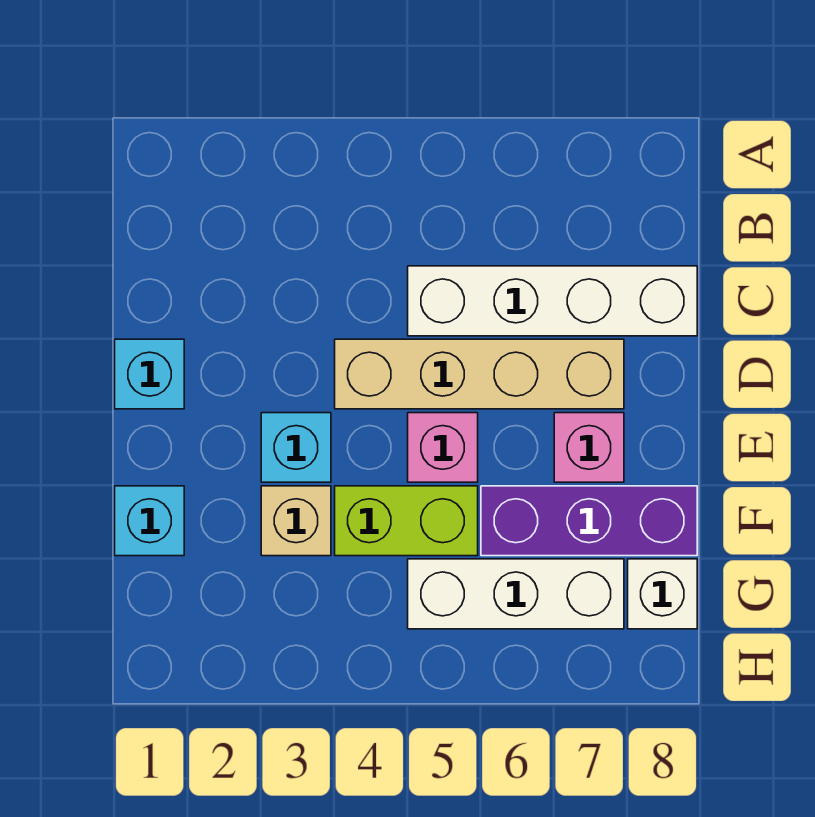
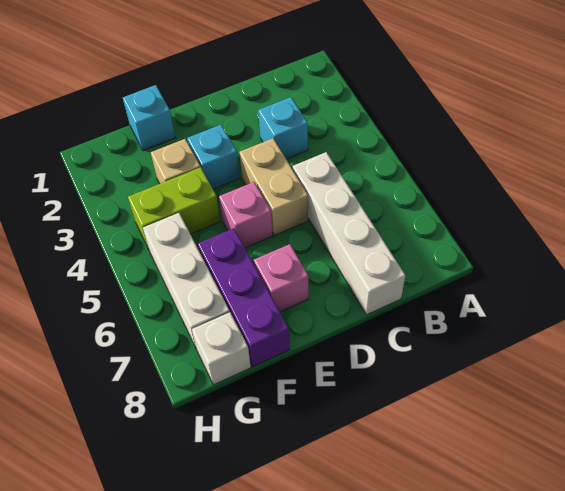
cyan brick D1 level 1 -> cyan brick C3 level 1
tan brick D4:D7 level 1 -> tan brick D4:D5 level 1
lime brick F4:F5 level 1 -> lime brick F4:G4 level 1

